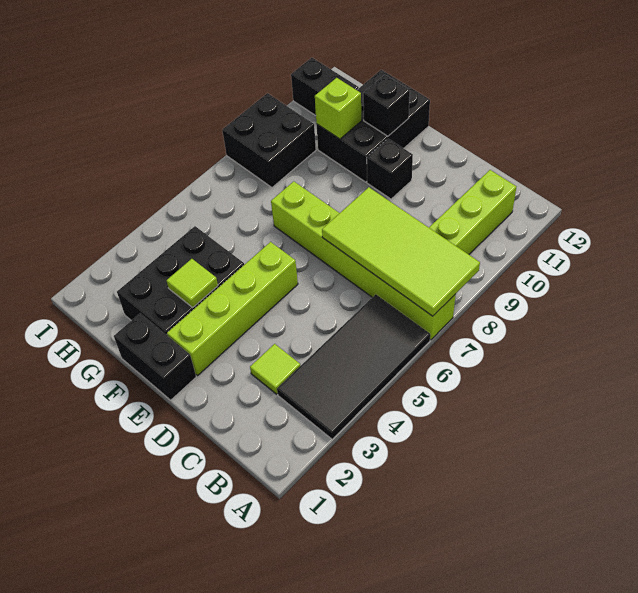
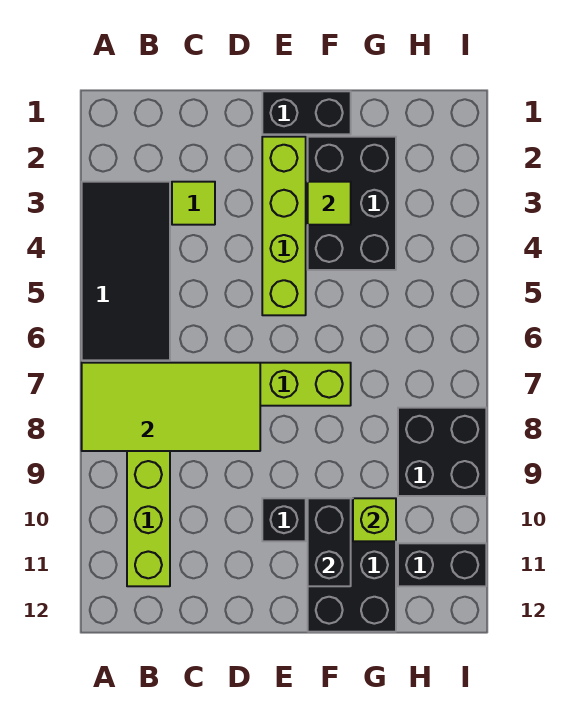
black brick F11 level 2 -> black brick F10:F11 level 2

